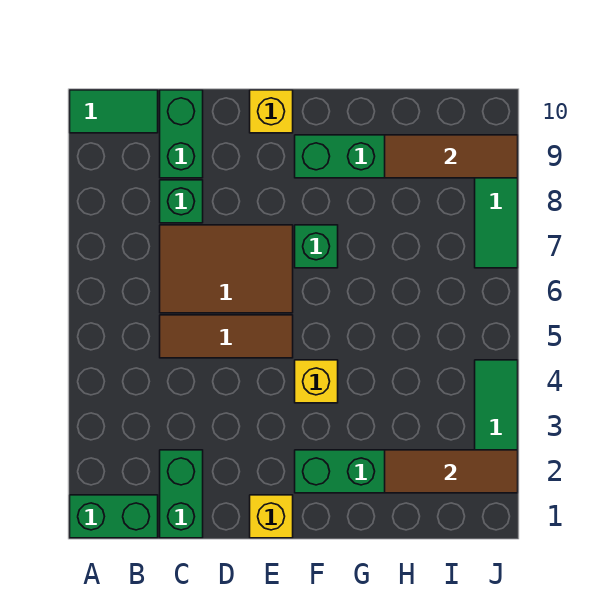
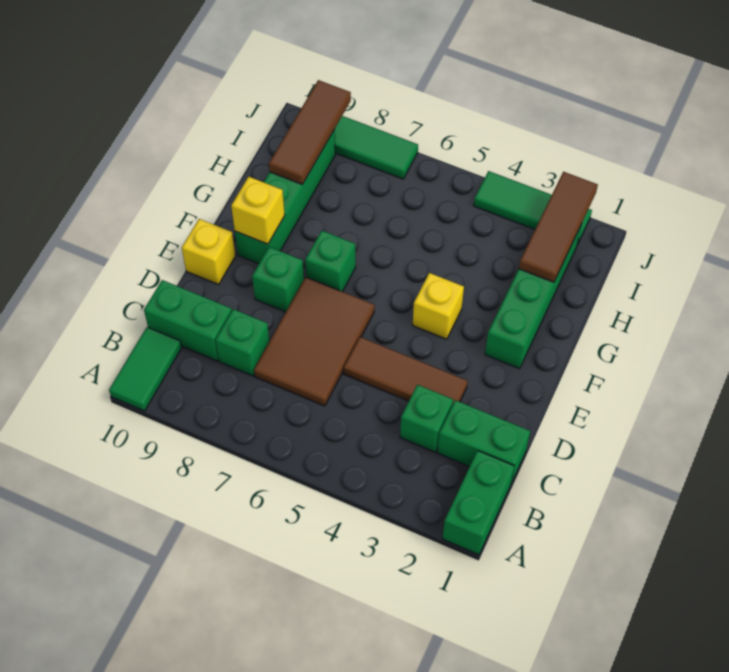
none -> green brick C3 level 1
brown tile C5:E5 level 1 -> brown tile D3:D5 level 1
yellow brick E1 level 1 -> yellow brick F9 level 2
none -> green brick E8 level 1

